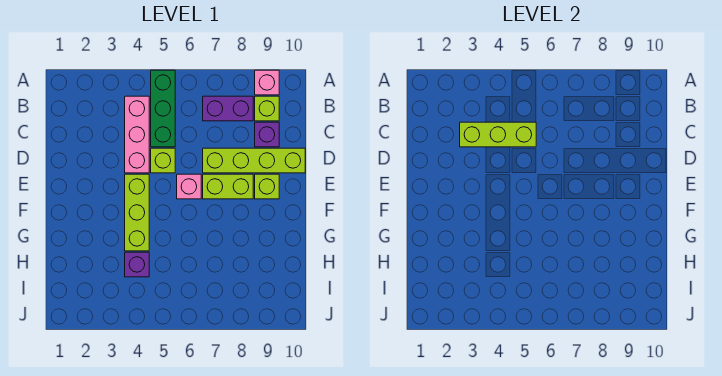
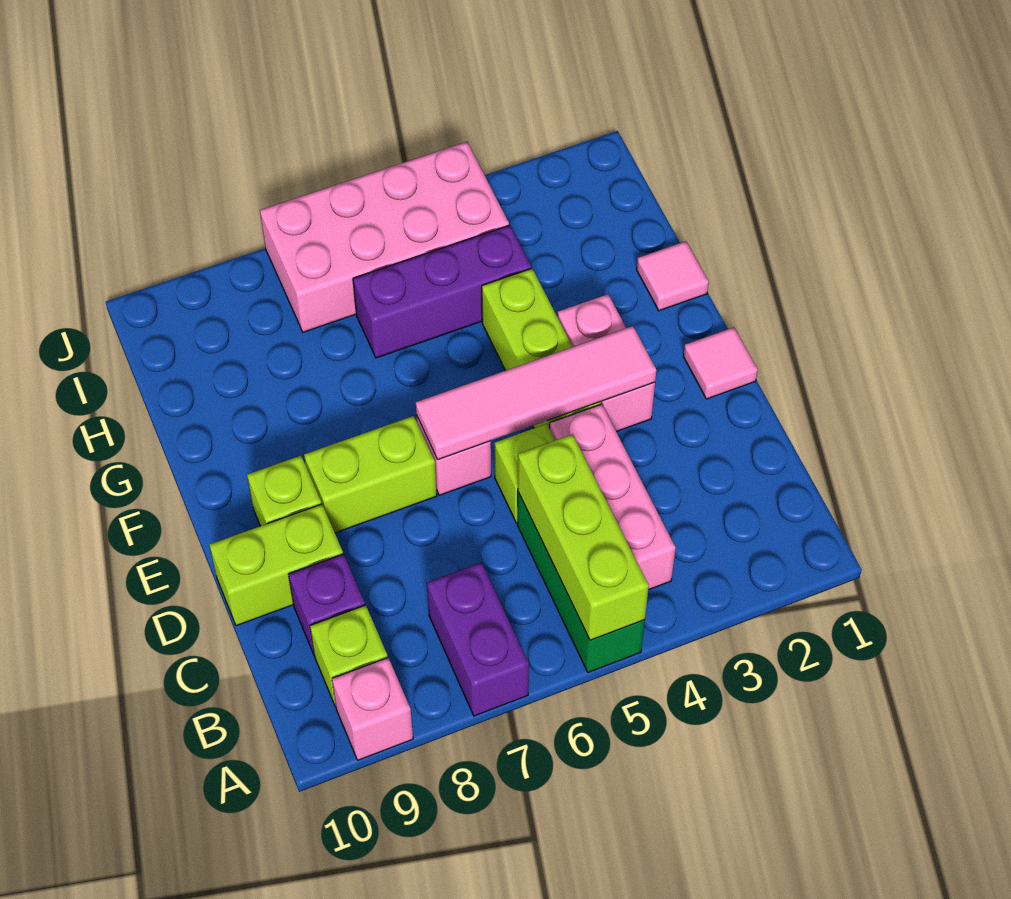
purple brick B7:B8 level 1 -> purple brick A7:B7 level 1
lime brick C3:C5 level 2 -> lime brick A5:C5 level 2
lime brick D7:D10 level 1 -> lime brick D9:D10 level 1
none -> pink tile E1 level 1
none -> pink brick E3:F3 level 1
none -> pink tile E3:E6 level 2
none -> pink tile G1 level 1
purple brick H4 level 1 -> purple brick H4:H6 level 1
none -> pink brick I4:J7 level 1

